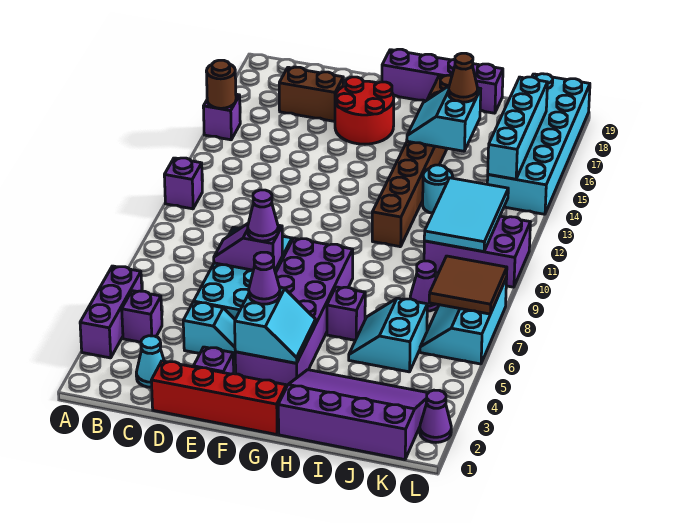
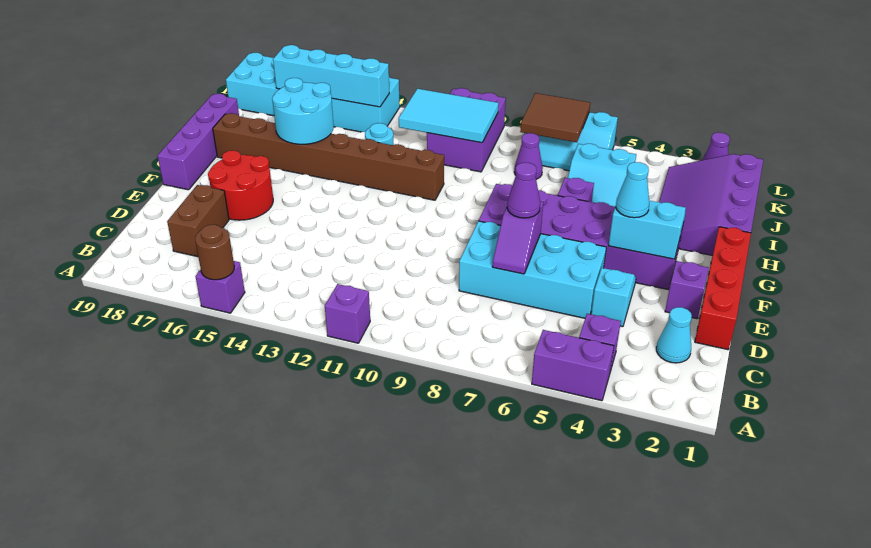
purple brick A3:A5 level 1 -> purple brick A4:A5 level 1
purple cone F4 level 3 -> cyan cone F4 level 3
cyan slope H15:I16 level 2 top I -> cyan round brick H15:I16 level 2
brown cone I16 level 3 -> none

